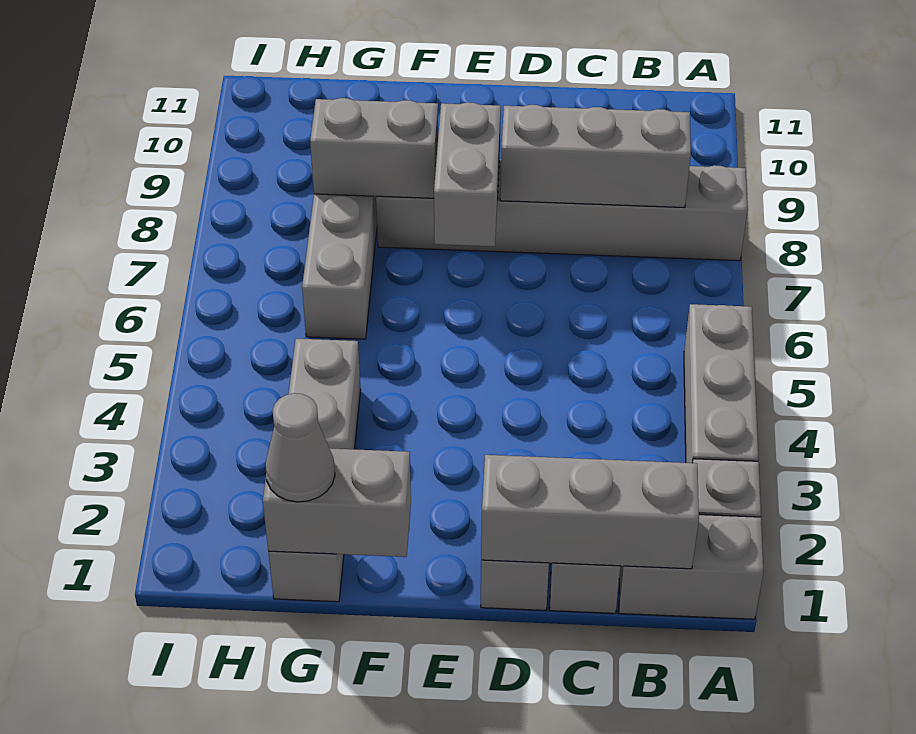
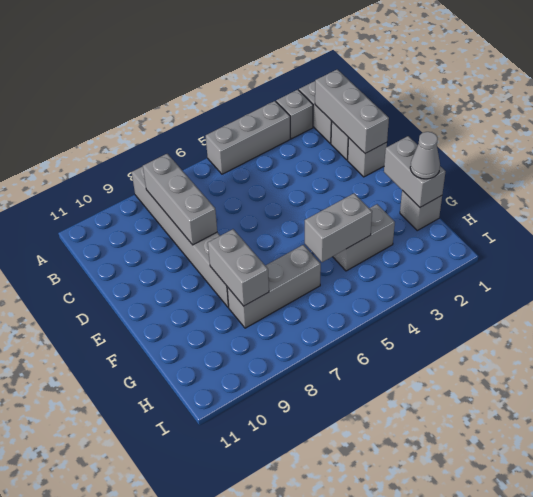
grey brick E7:E8 level 2 -> grey brick G4:G5 level 2

